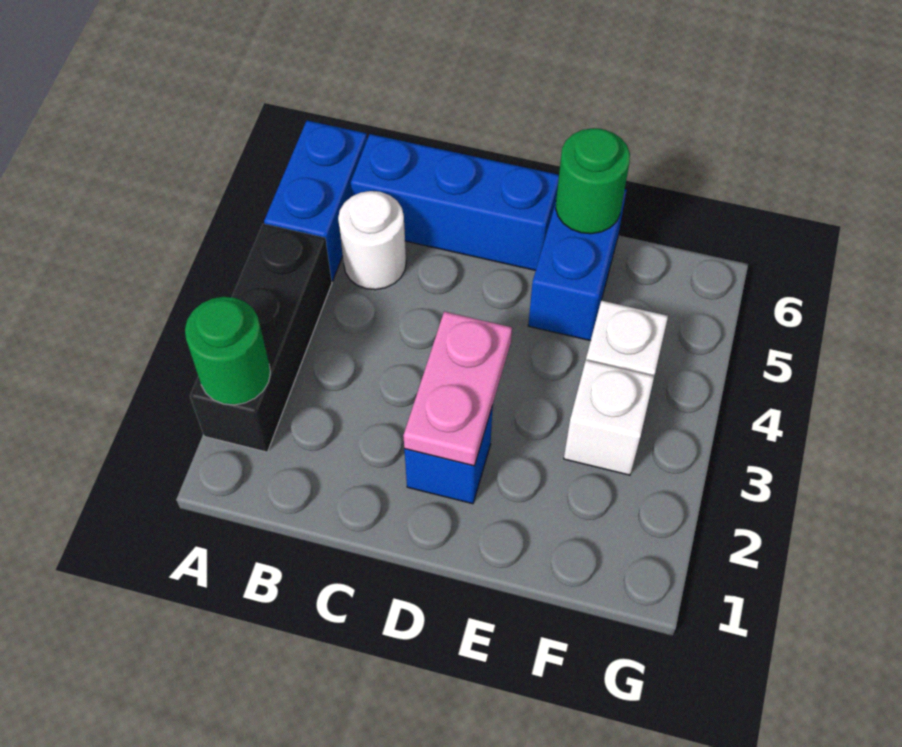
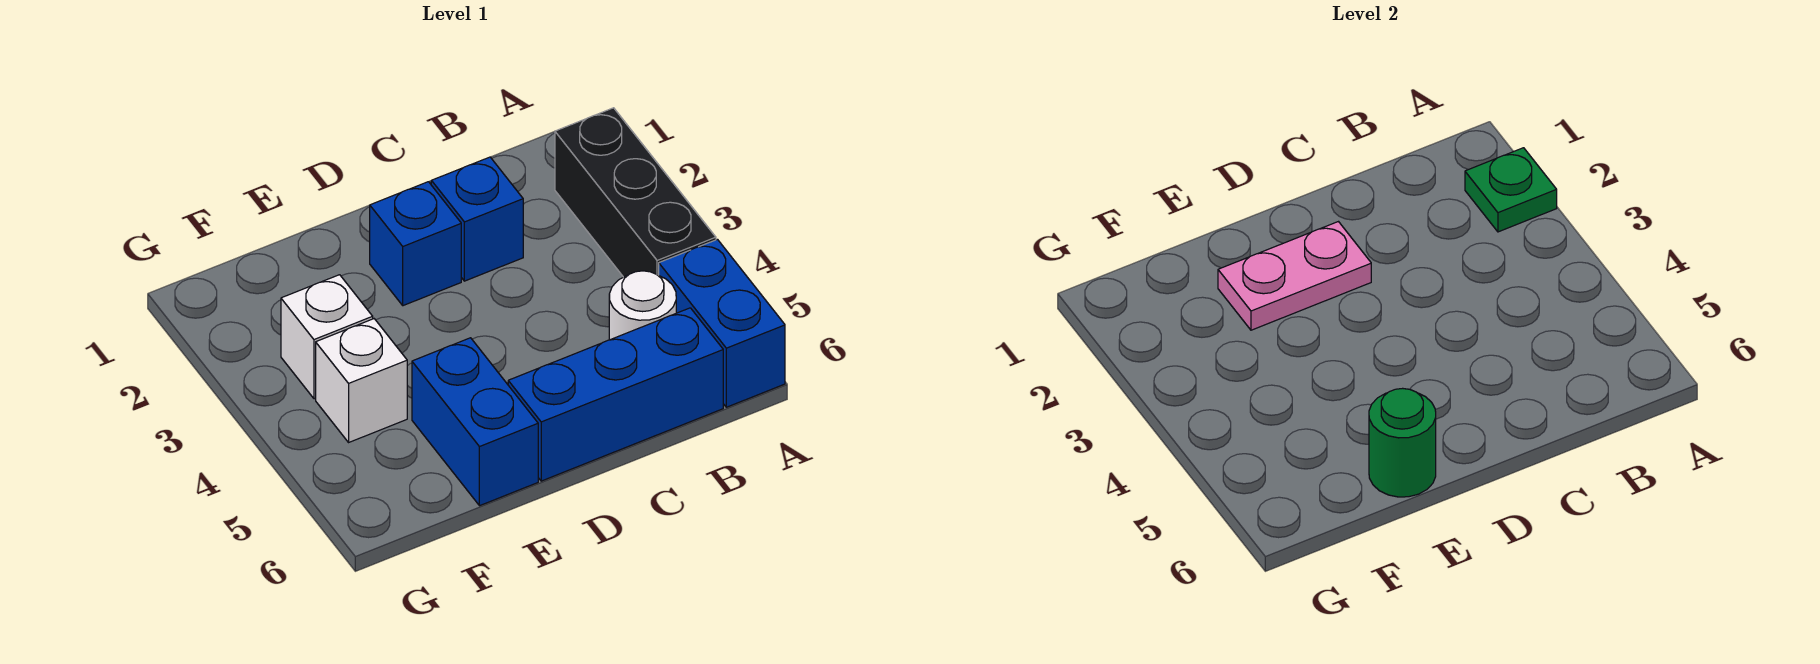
green round brick A2 level 2 -> green plate A2 level 2
none -> blue brick C2 level 1
pink plate D2:D3 level 2 -> pink plate D2:E2 level 2

